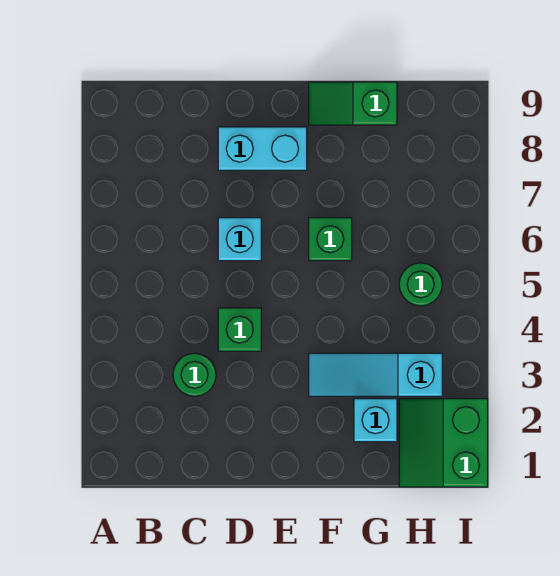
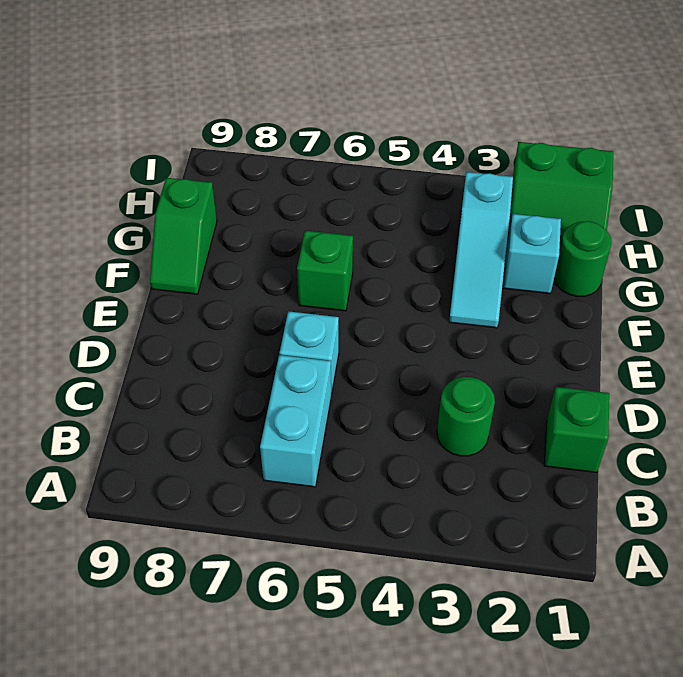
green brick D4 level 1 -> green brick C1 level 1
cyan brick D8:E8 level 1 -> cyan brick B6:C6 level 1
green round brick H5 level 1 -> green round brick G1 level 1

